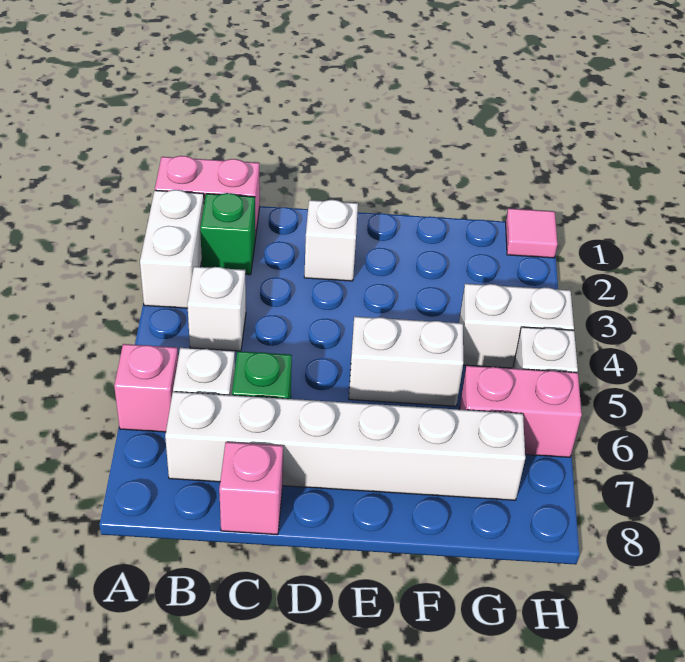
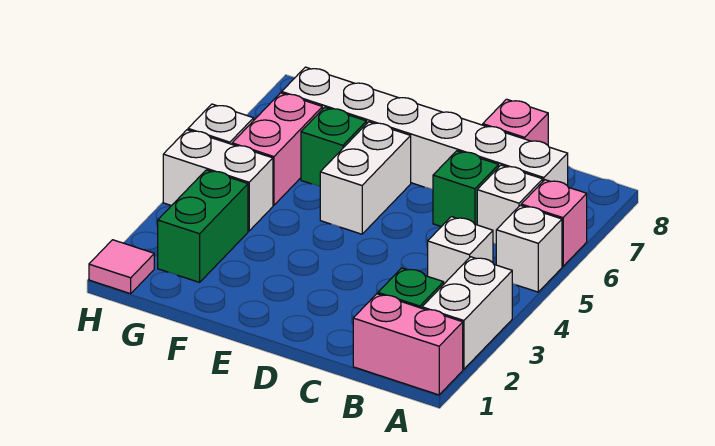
white brick D2 level 1 -> white brick A5 level 1
white brick E5:F5 level 1 -> white brick E5:E6 level 1
none -> green brick F6 level 1
none -> green brick G2:G3 level 1
pink brick G6:H6 level 1 -> pink brick G5:G6 level 1

